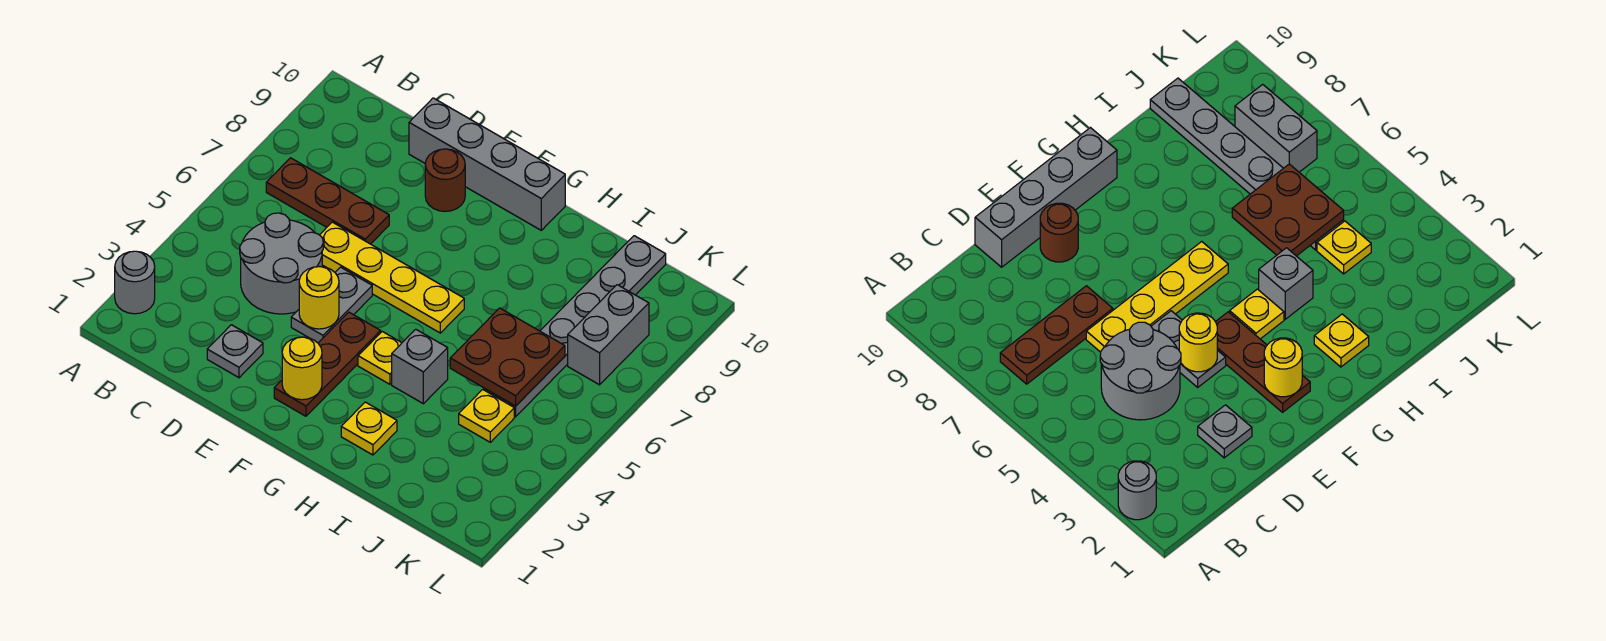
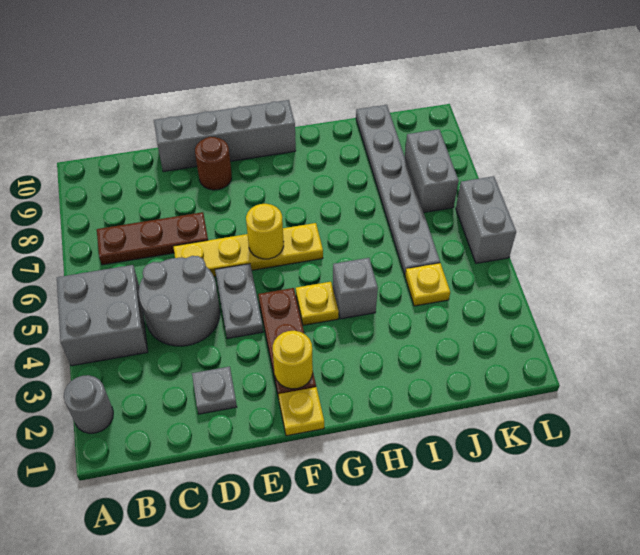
none -> grey brick A4:B5 level 1
yellow round brick E4 level 2 -> yellow round brick F6 level 2
yellow plate H2 level 1 -> yellow plate F1 level 1
brown plate I5:J6 level 2 -> none
none -> grey brick L5:L6 level 1

